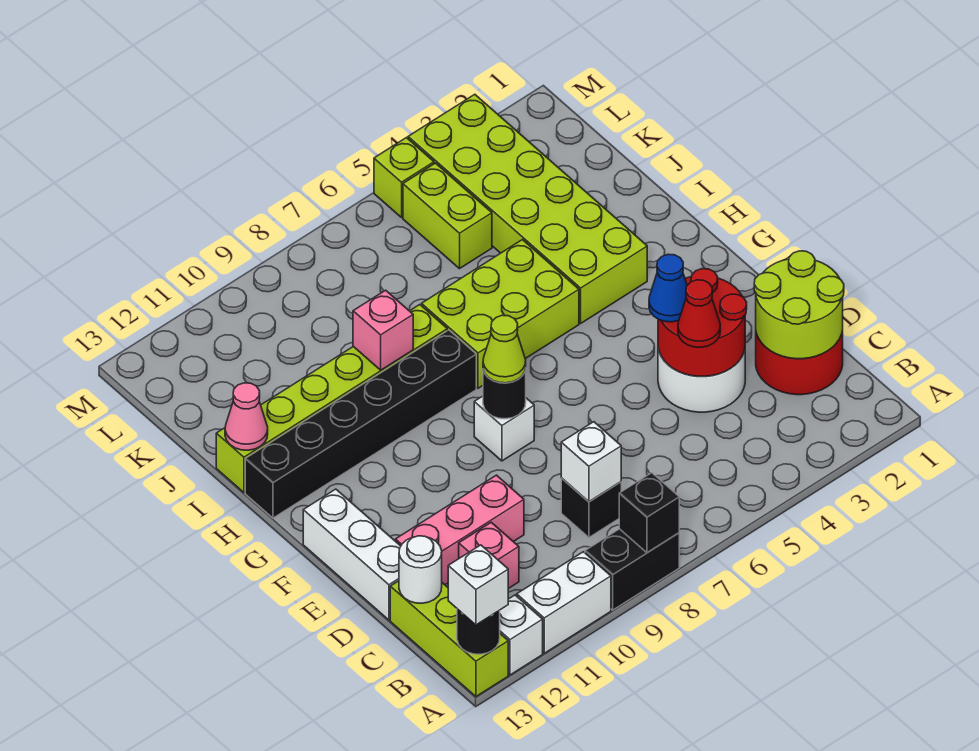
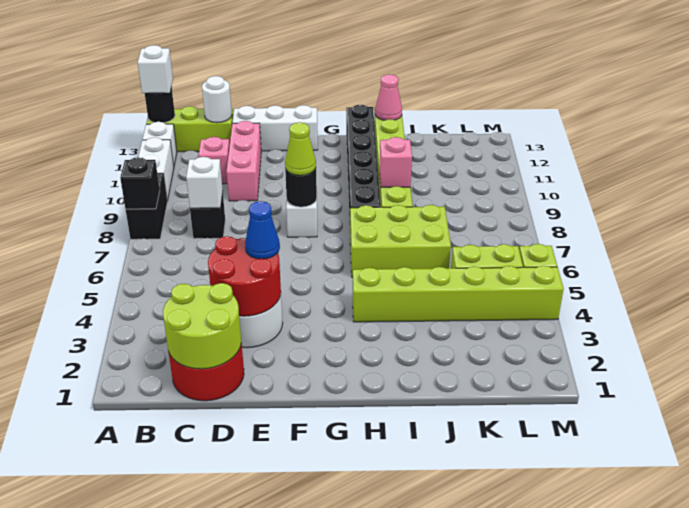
red cone D4 level 3 -> none
lime brick H3:M4 level 1 -> lime brick H4:M4 level 1
lime brick H5:I7 level 1 -> lime brick H6:J7 level 1

